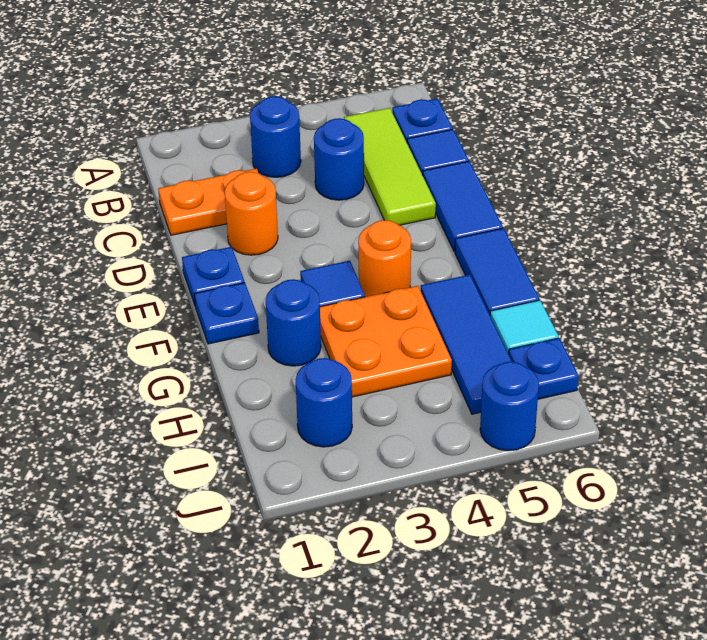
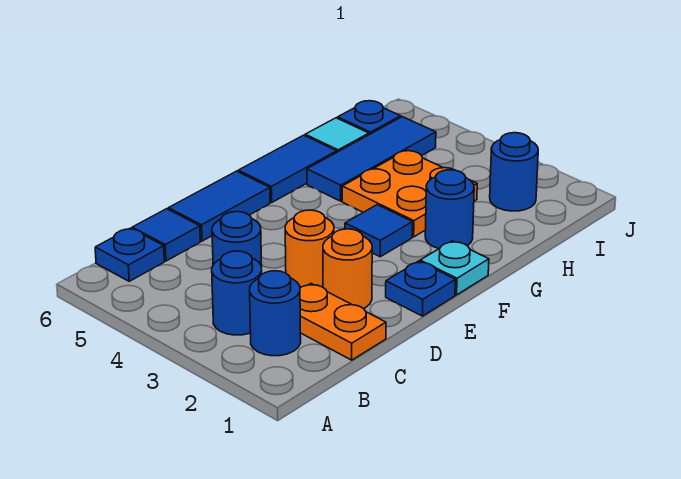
lime tile B5:D5 level 1 -> none
blue plate F1 level 1 -> cyan plate F1 level 1
orange round brick F4 level 1 -> orange round brick D3 level 1
blue round brick J5 level 1 -> blue round brick B2 level 1

